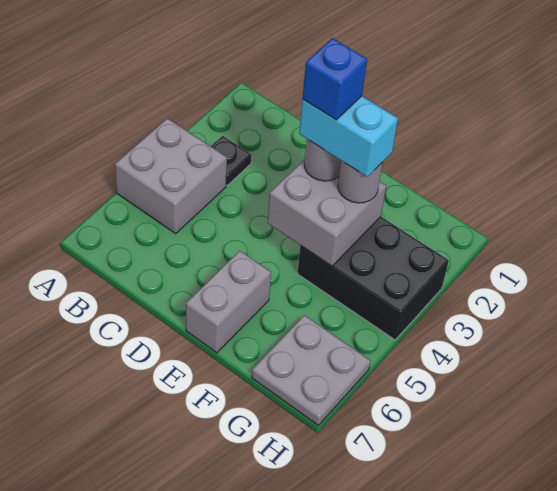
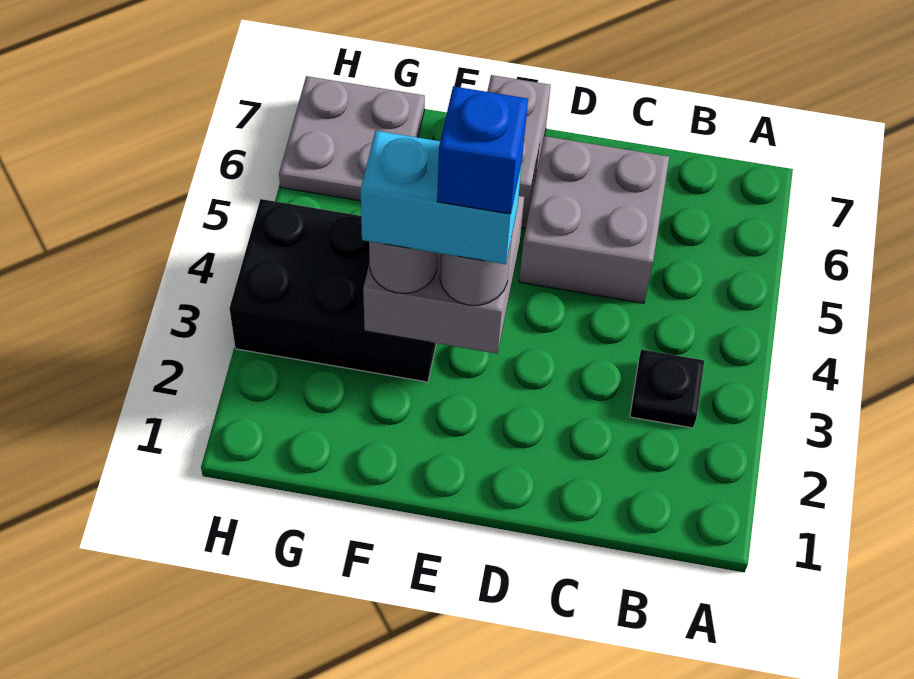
grey brick A4:B5 level 1 -> grey brick C5:D6 level 1

